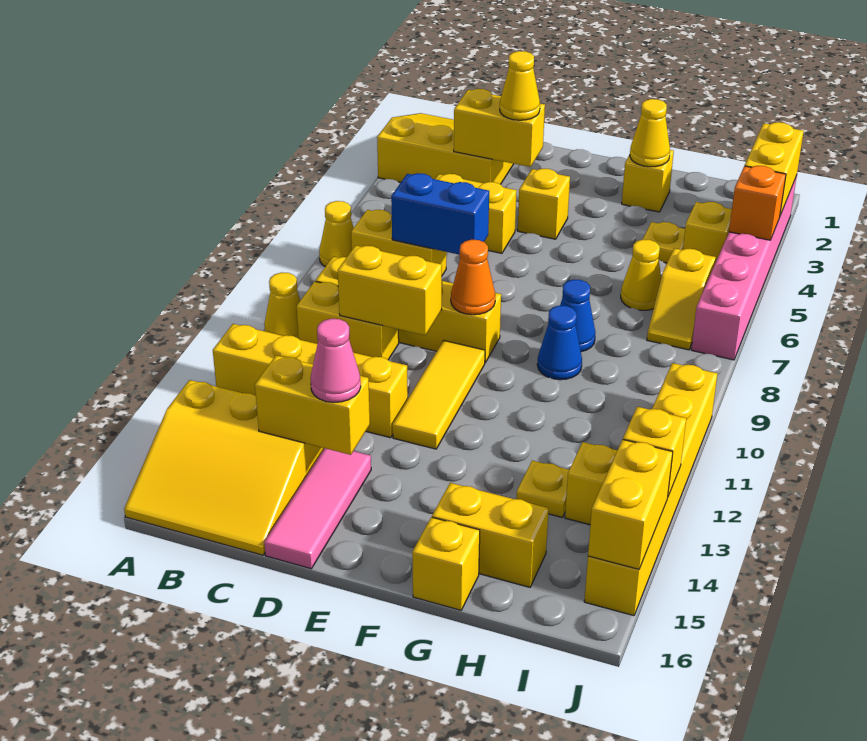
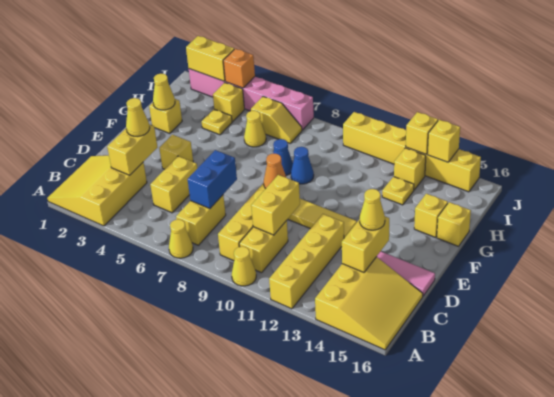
pink cone D14 level 3 -> yellow cone D14 level 3
yellow brick G15:H15 level 1 -> yellow brick G15 level 1
yellow brick J14:J15 level 2 -> yellow brick J14 level 2

